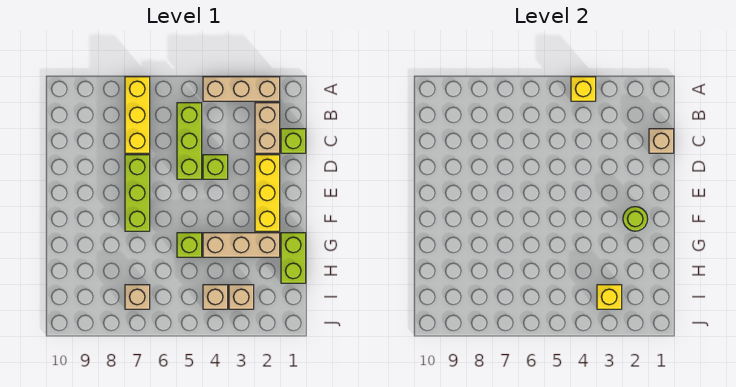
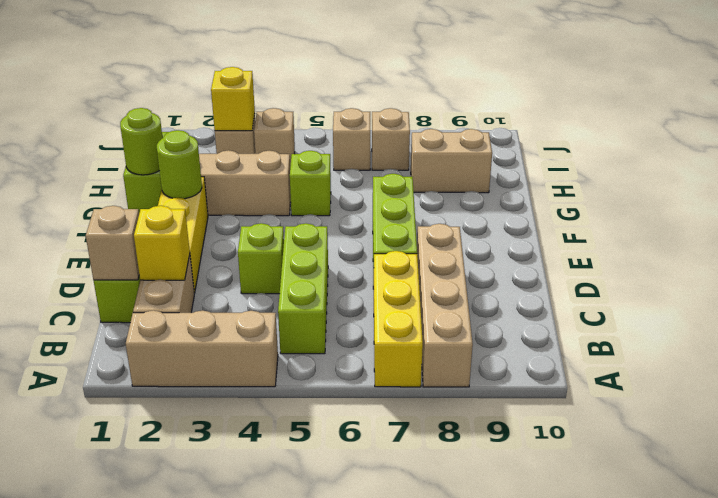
yellow brick A4 level 2 -> yellow brick C2 level 2
none -> tan brick A8:D8 level 1
none -> lime round brick G1 level 2
none -> tan brick H8:H9 level 1
none -> tan brick I6 level 1

